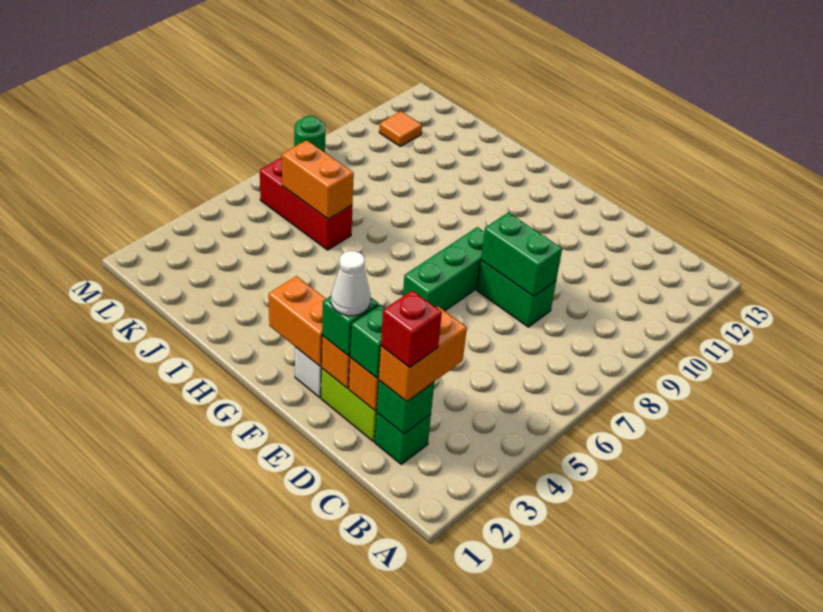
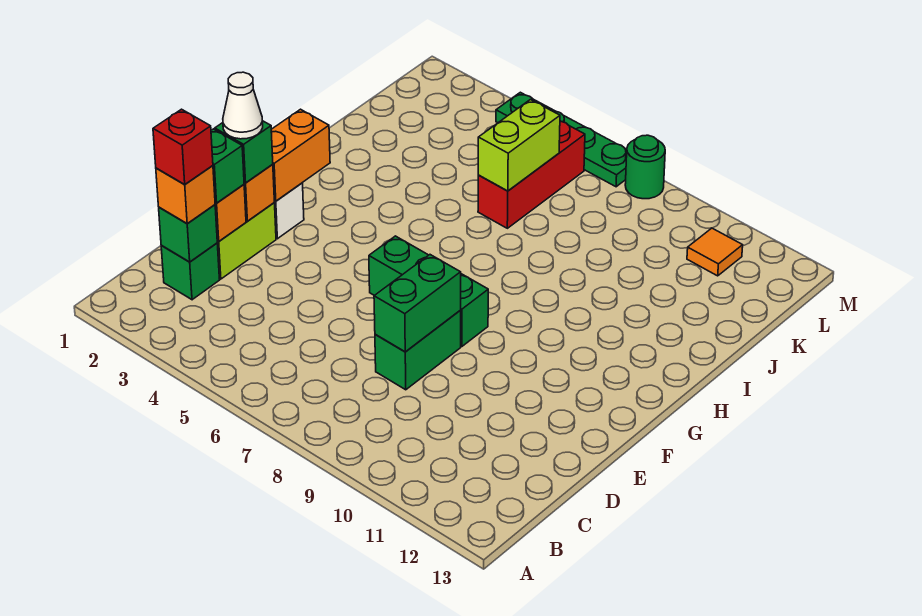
orange brick C2:C3 level 3 -> orange brick C2 level 3
orange brick J6:K6 level 2 -> lime brick J6:K6 level 2
none -> green plate M4:M7 level 1

